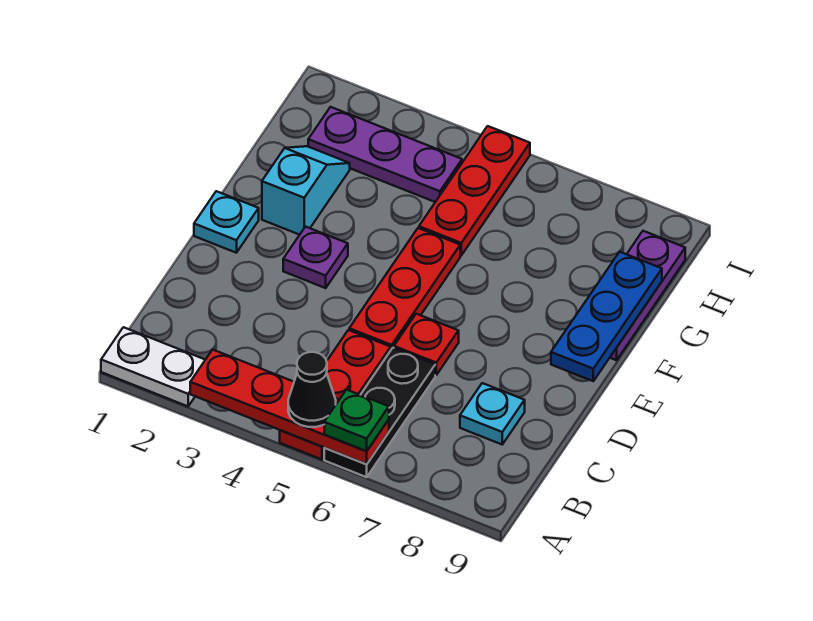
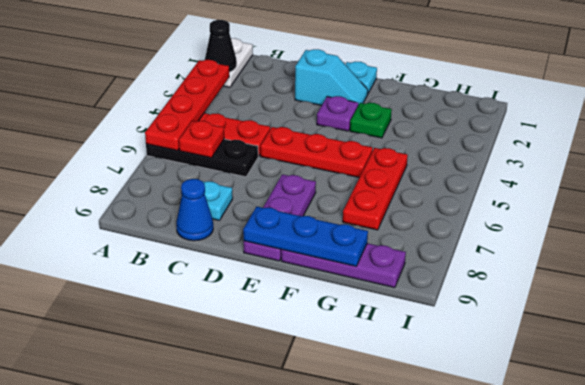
black cone A5 level 3 -> black cone A2 level 2
green plate A6 level 3 -> green plate F3 level 1
none -> blue cone C9 level 1
red plate D6 level 1 -> red plate B6 level 2
cyan slope F2:G2 level 1 top F -> cyan slope D2:E2 level 1 top D
red plate G5:I5 level 1 -> red plate G5:G7 level 1
purple plate H2:H4 level 1 -> purple plate E7:E9 level 1

